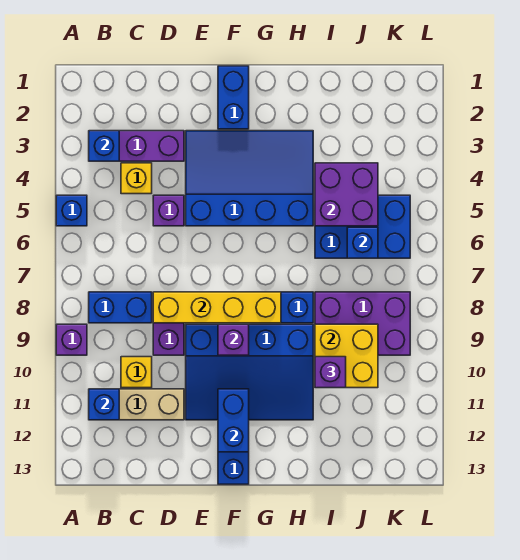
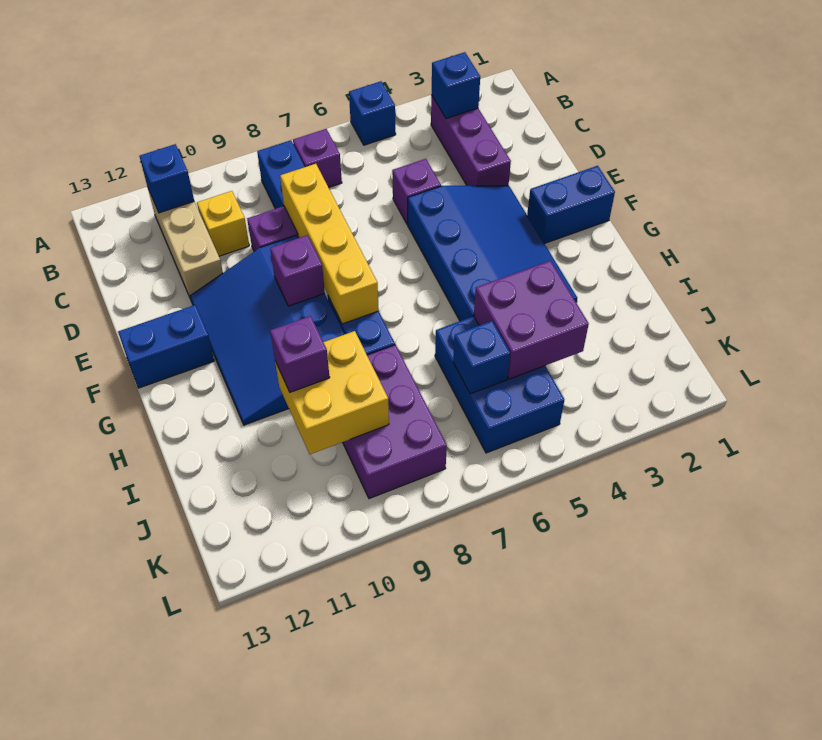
purple brick A9 level 1 -> purple brick B7 level 1
yellow brick C4 level 1 -> none
blue brick F11:F12 level 2 -> none

